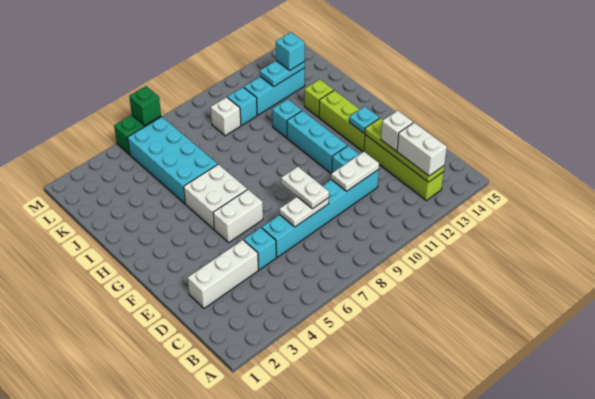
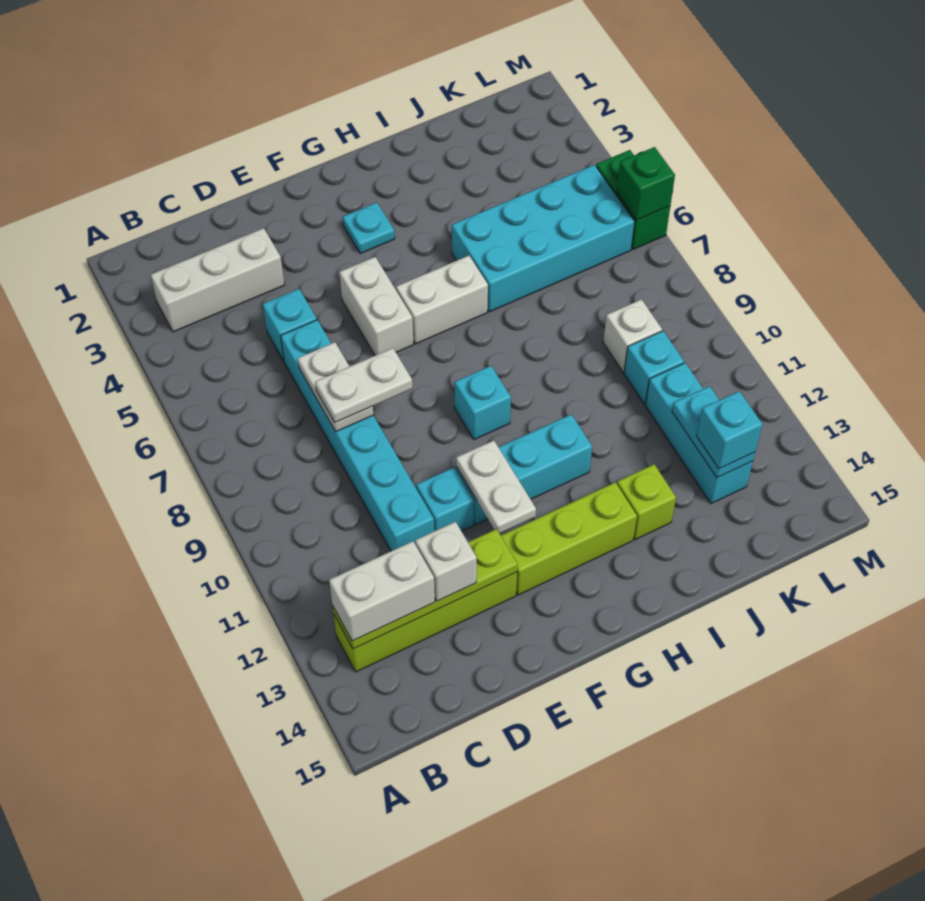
white brick D2:D4 level 1 -> white brick B3:D3 level 1
white plate D10:D11 level 2 -> white plate F11:F12 level 2
cyan plate F13 level 2 -> cyan plate G3 level 1
white brick G5:H6 level 1 -> white brick G6:H6 level 1
cyan brick I11 level 1 -> cyan brick G9 level 1

